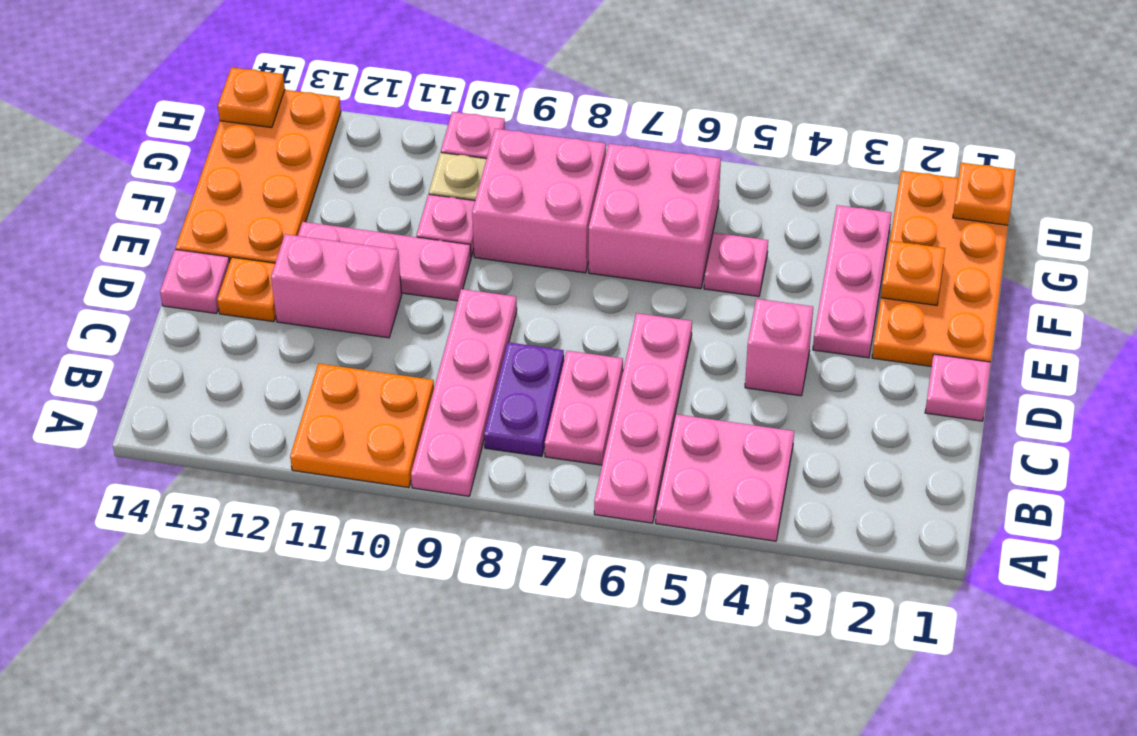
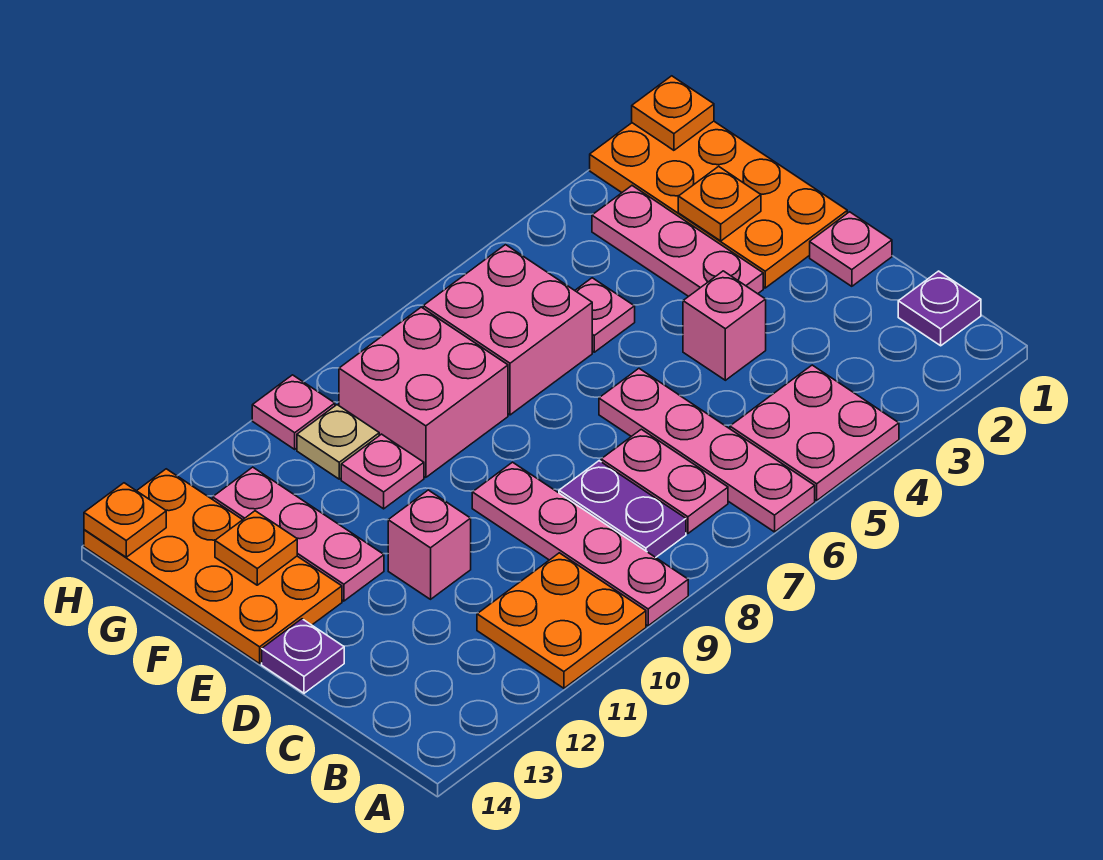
none -> purple plate B1 level 1
pink brick D11:D12 level 1 -> pink brick D11 level 1
orange plate D13 level 1 -> orange plate F13 level 2
pink plate D14 level 1 -> purple plate D14 level 1
pink plate E10:E12 level 1 -> pink plate E12:G12 level 1

